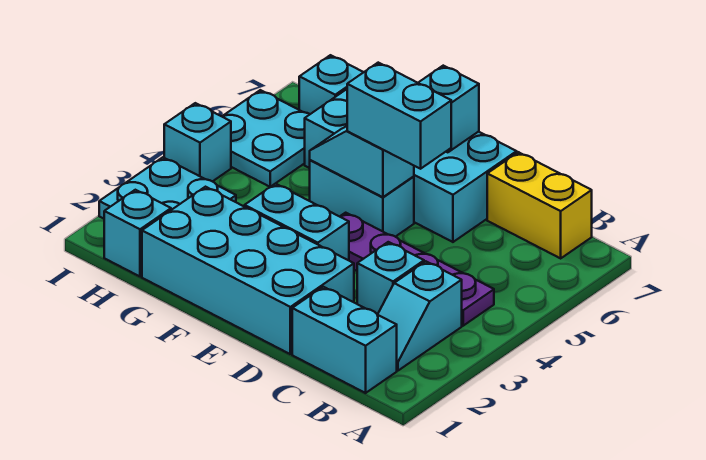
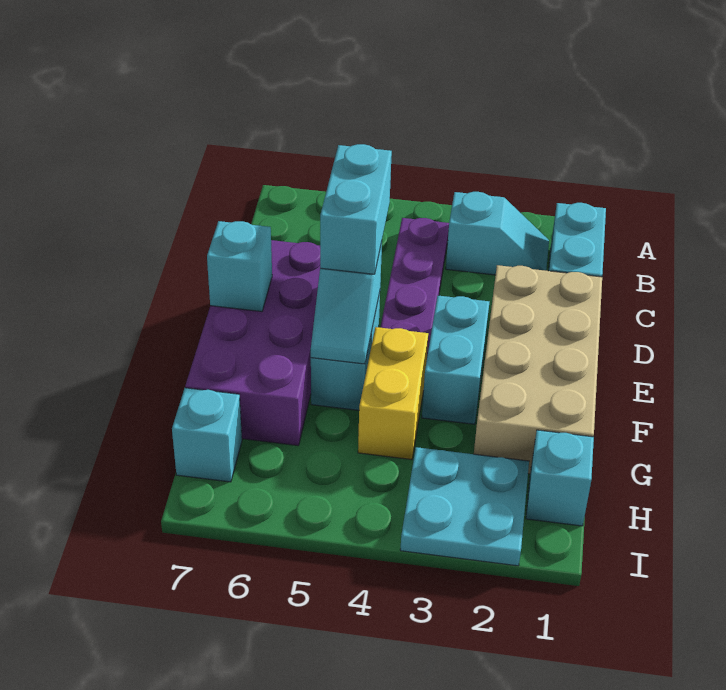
yellow brick B7:C7 level 1 -> yellow brick F4:G4 level 1
cyan brick C3 level 1 -> none
cyan brick D1:G2 level 1 -> tan brick D1:G2 level 1
cyan brick D6:G7 level 1 -> purple brick D6:G7 level 1
cyan plate H5:I6 level 1 -> none
cyan brick I4 level 1 -> none

